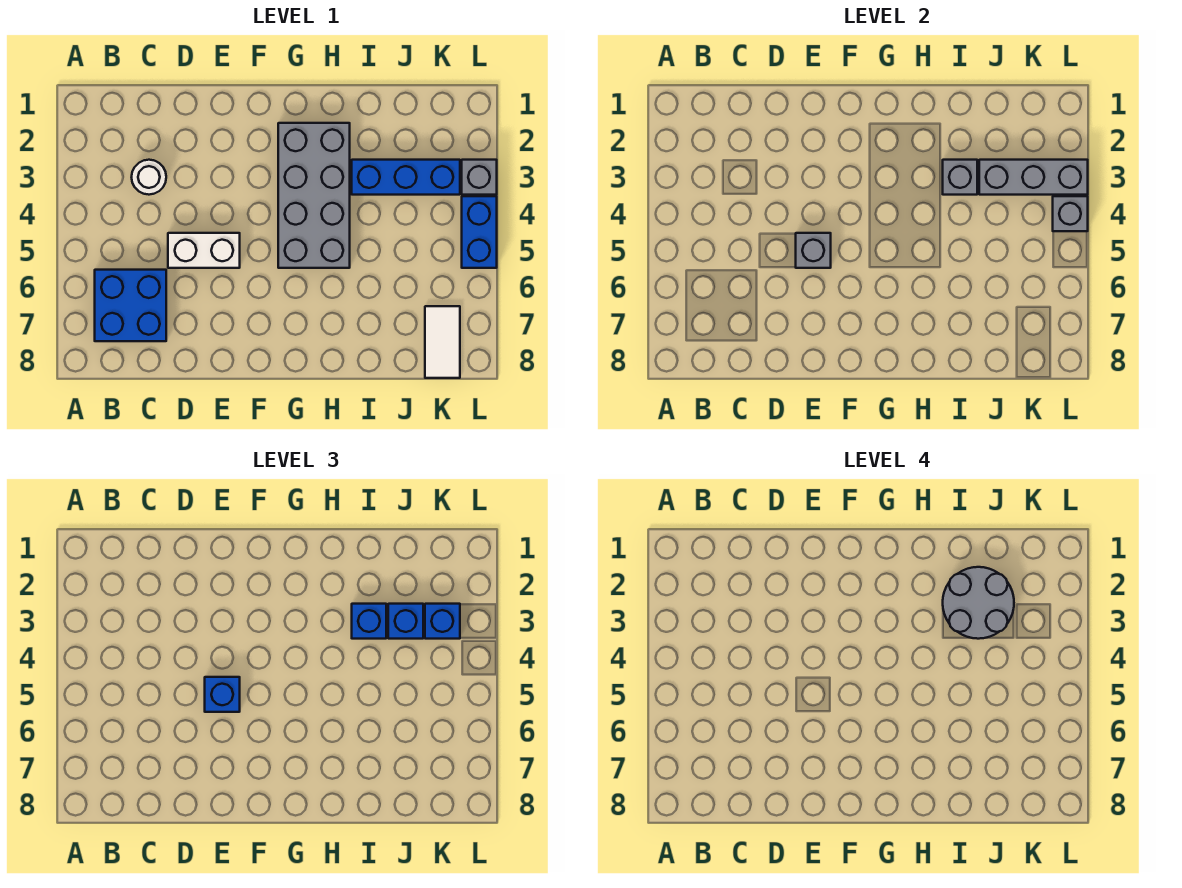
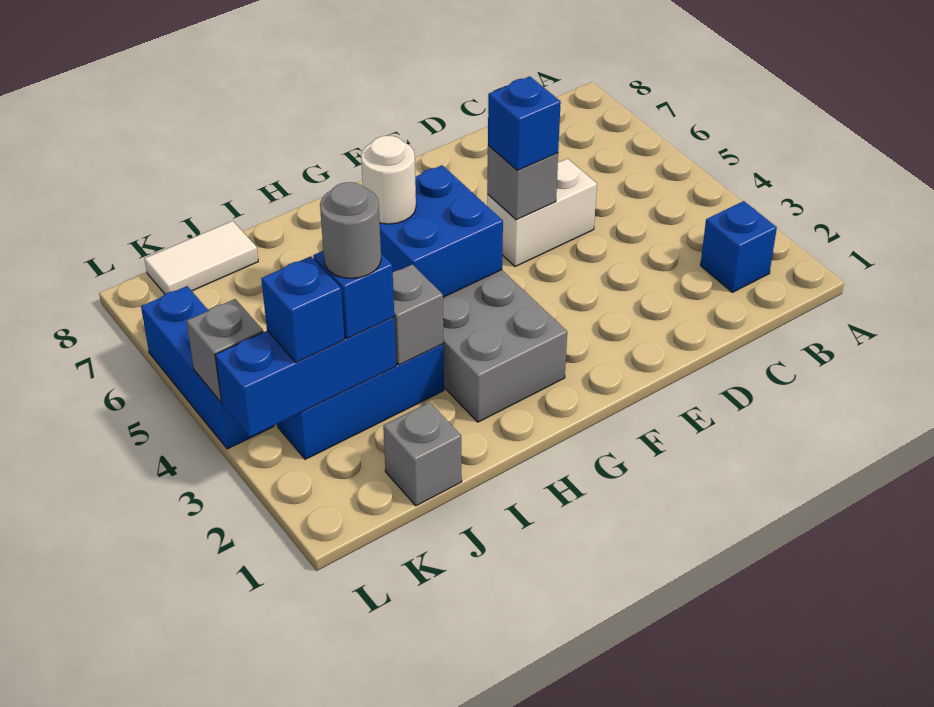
blue brick B6:C7 level 1 -> blue brick G4:H5 level 2
white round brick C3 level 1 -> white round brick H5 level 3
grey round brick I2:J3 level 4 -> grey round brick J3 level 4
blue brick I3 level 3 -> blue brick B2 level 1
grey brick J3:L3 level 2 -> blue brick J3:L3 level 2
white tile K7:K8 level 1 -> white tile J8:K8 level 1
grey brick L3 level 1 -> grey brick J1 level 1
blue brick L4:L5 level 1 -> blue brick L4:L6 level 1

